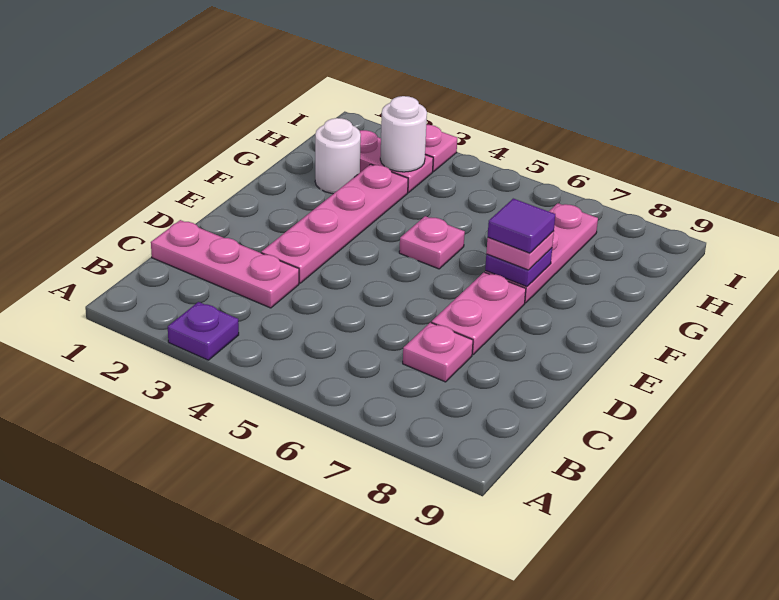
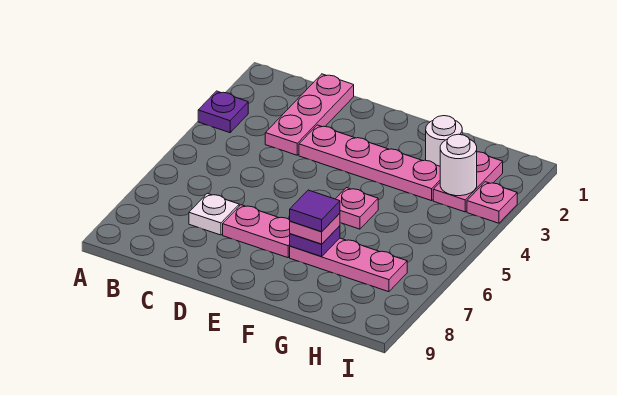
pink plate C7 level 1 -> white plate C7 level 1

